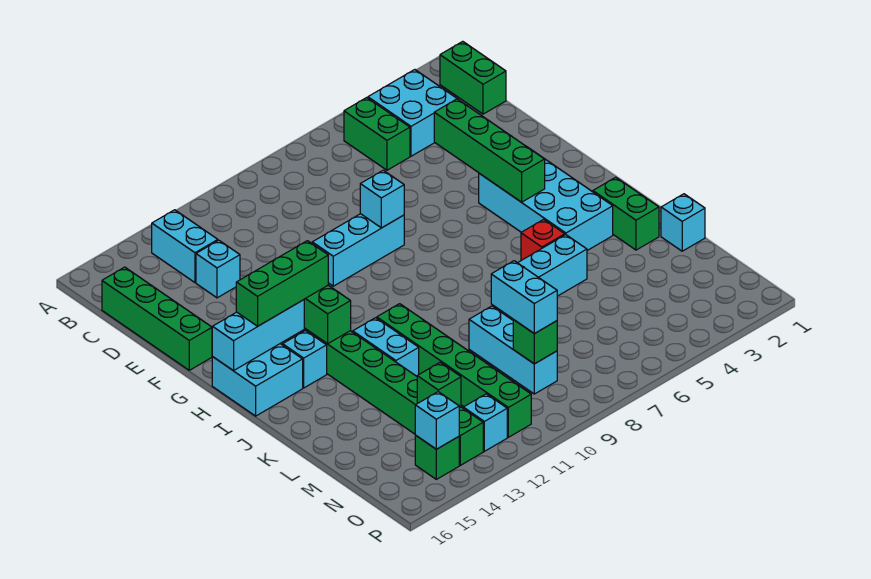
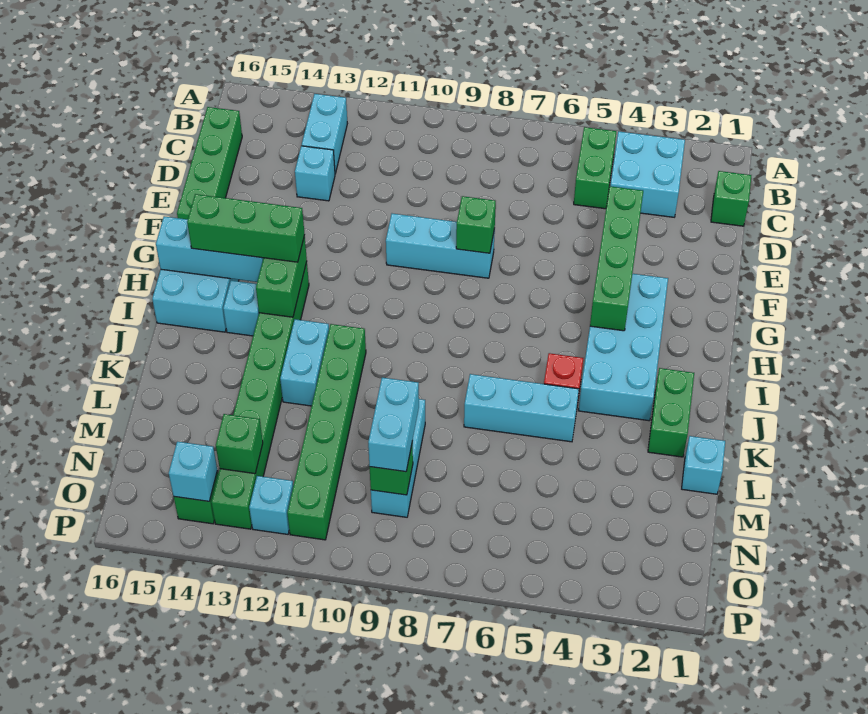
green brick B1:C1 level 1 -> green brick C1 level 1
cyan brick F8 level 2 -> green brick F8 level 2

